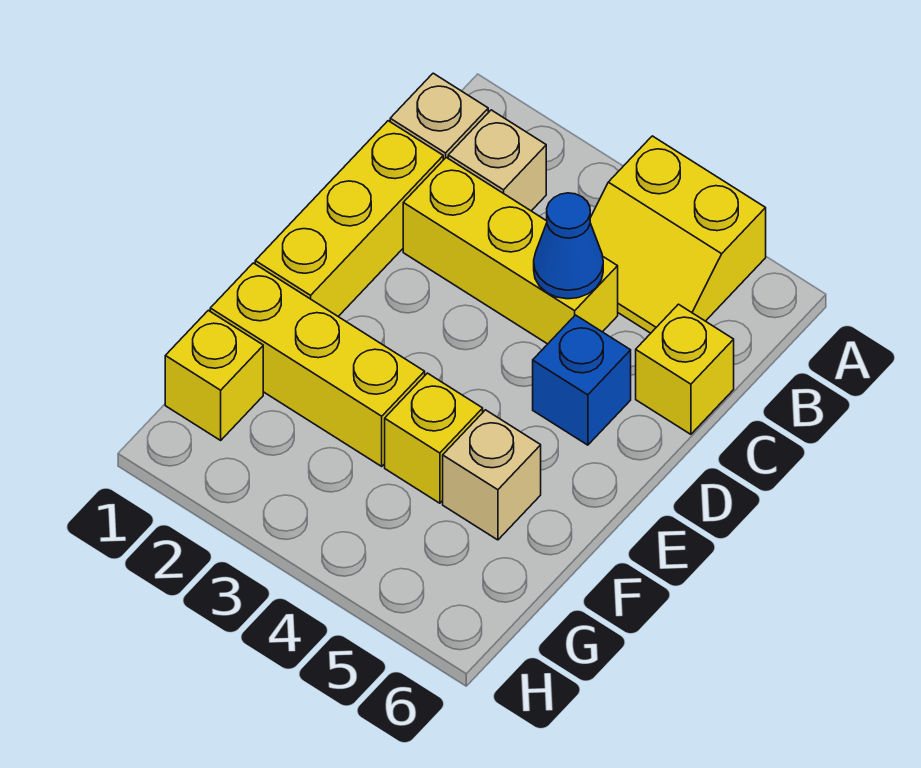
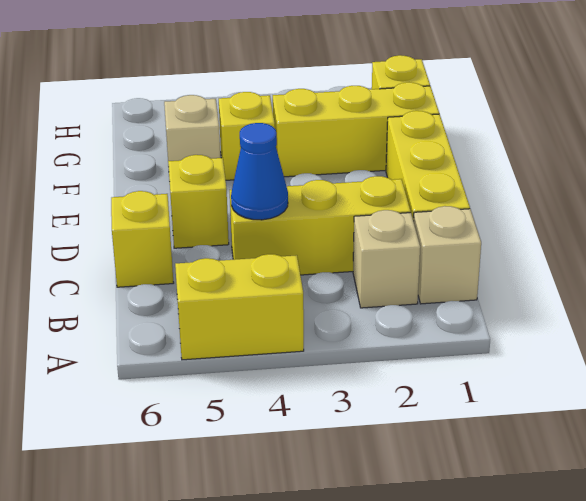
blue brick D5 level 1 -> yellow brick D5 level 1

